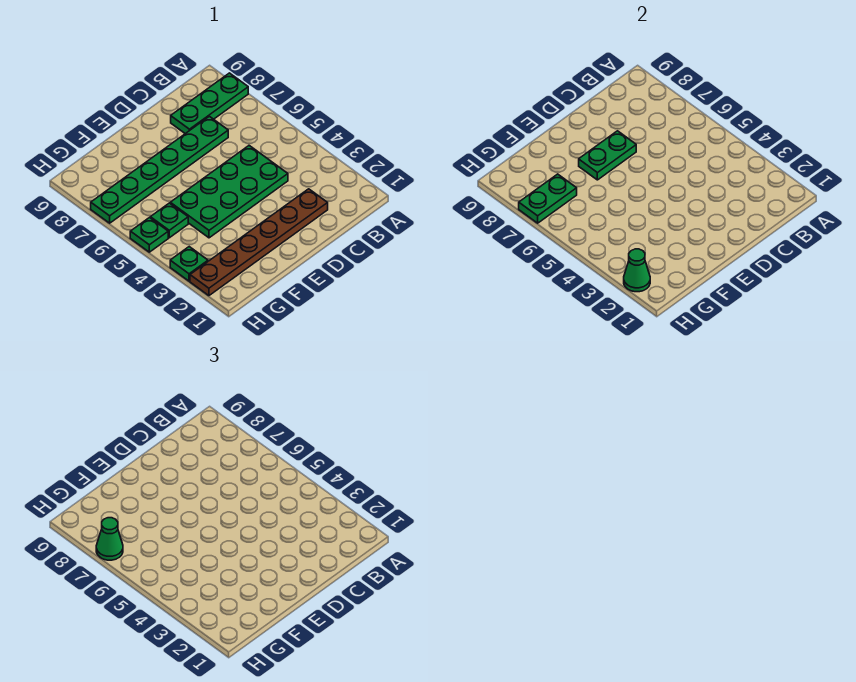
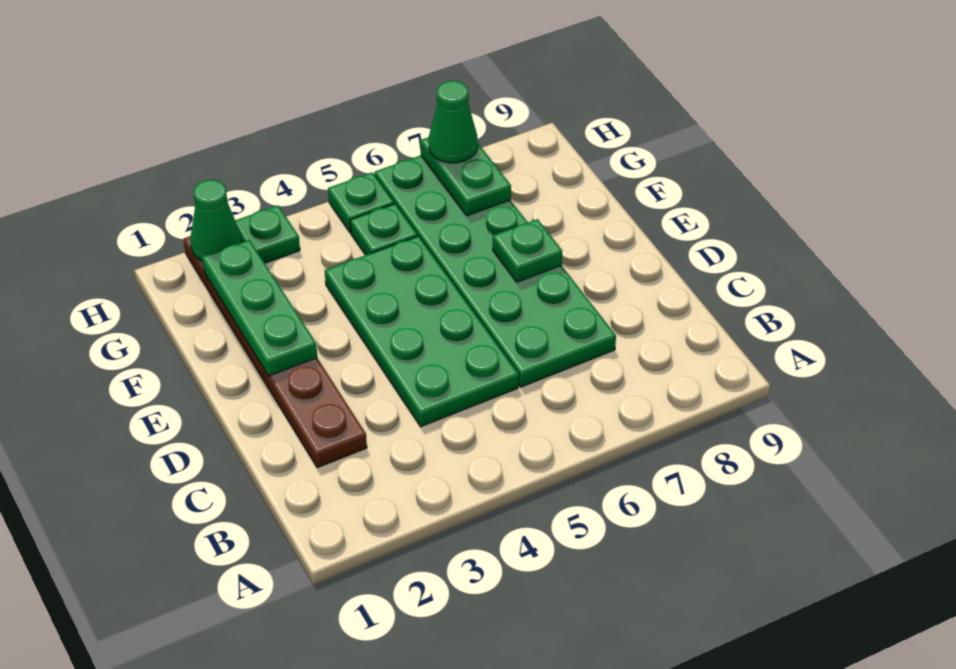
green plate A8:C8 level 1 -> green plate E2:G2 level 2
green plate C7:H7 level 1 -> green plate C6:H7 level 1
green plate D7:E7 level 2 -> green plate E7 level 2

